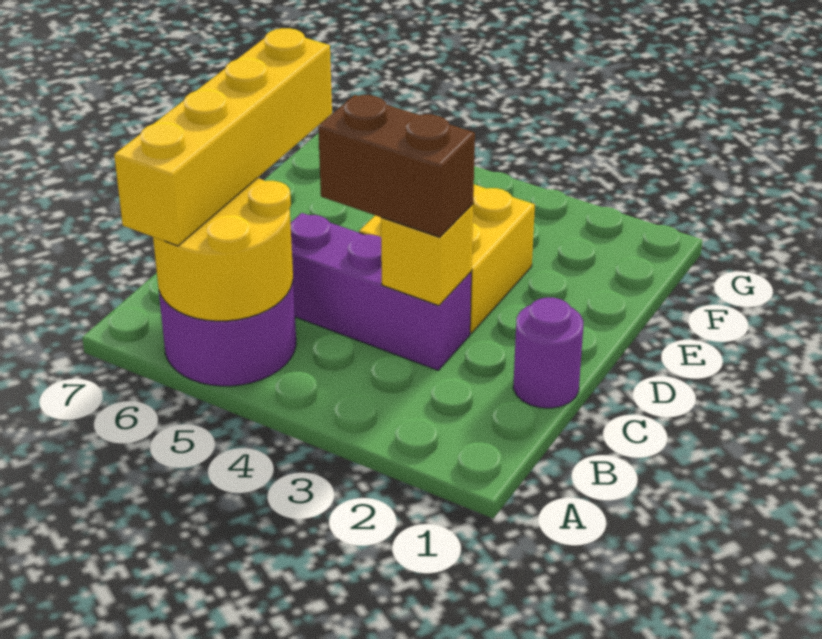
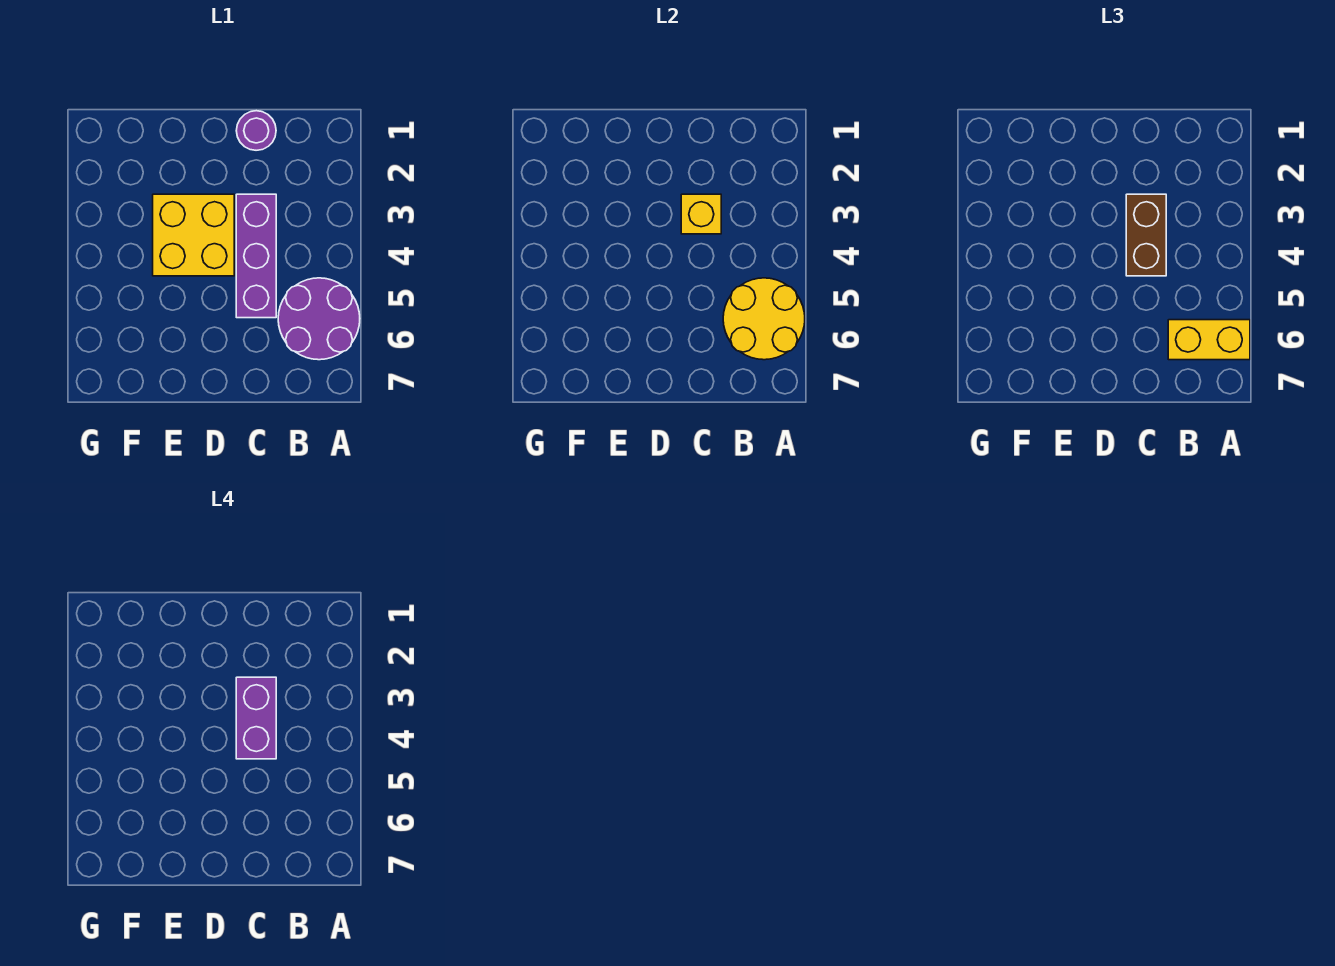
yellow brick A6:D6 level 3 -> yellow brick A6:B6 level 3
none -> purple brick C3:C4 level 4

